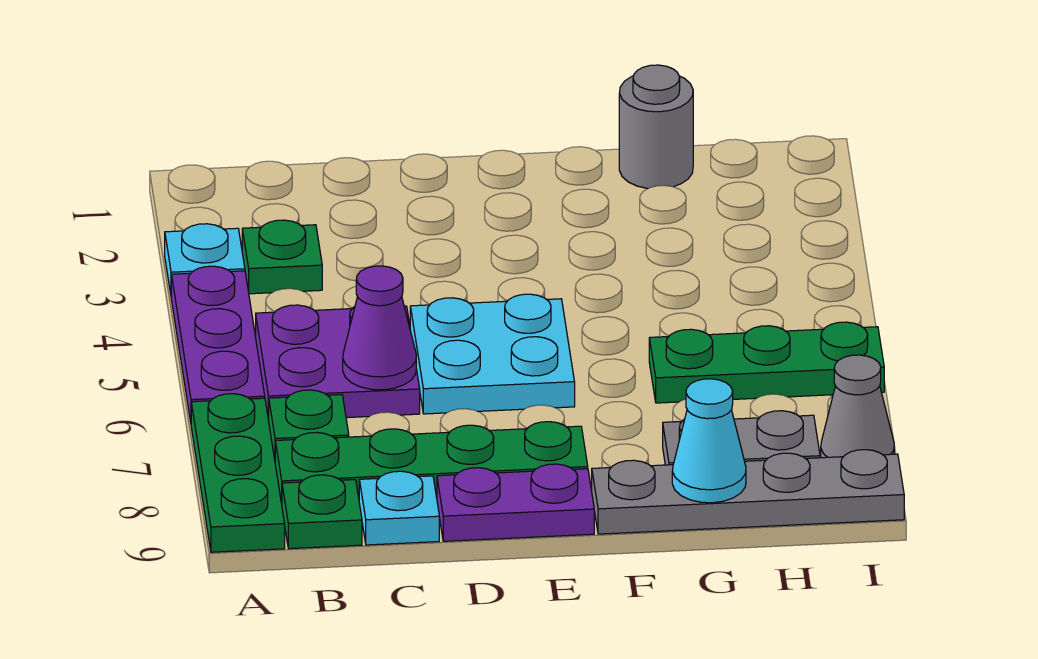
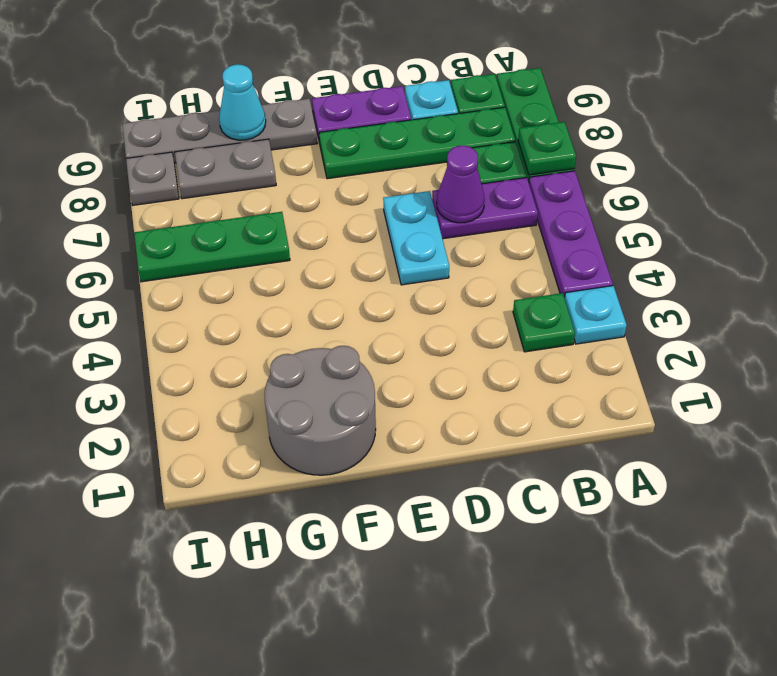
none -> green plate A7 level 2
purple plate B5:C6 level 1 -> purple plate B6:C6 level 1
cyan plate D5:E6 level 1 -> cyan plate D5:D6 level 1
grey round brick G1 level 1 -> grey round brick F1:G2 level 1
grey cone I8 level 1 -> grey plate I8 level 1

